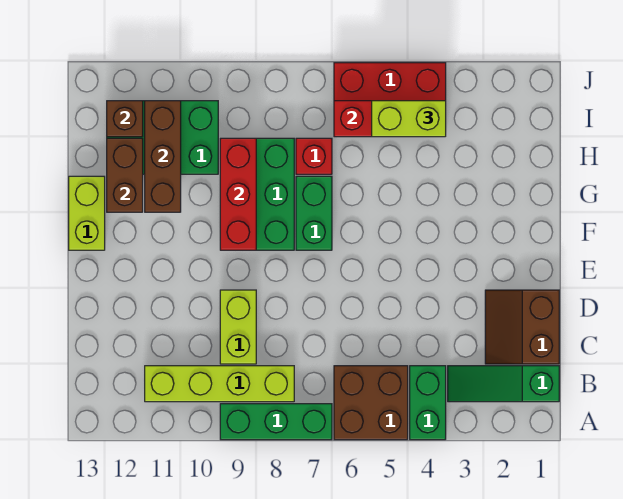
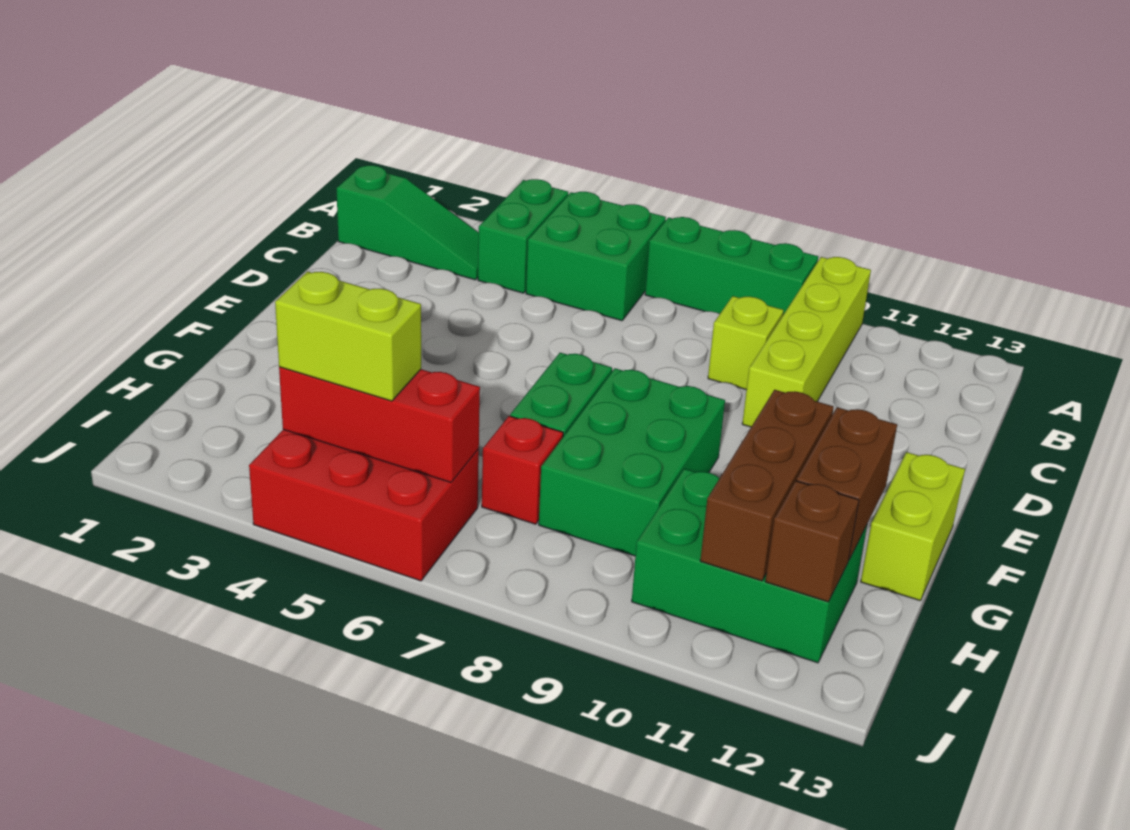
brown brick A5:B6 level 1 -> green brick A5:B6 level 1
lime brick B8:B11 level 1 -> lime brick A10:D10 level 1
brown slope C1:D2 level 1 top 1 -> none
lime brick C9:D9 level 1 -> lime brick C9 level 1
red brick F9:H9 level 2 -> none

